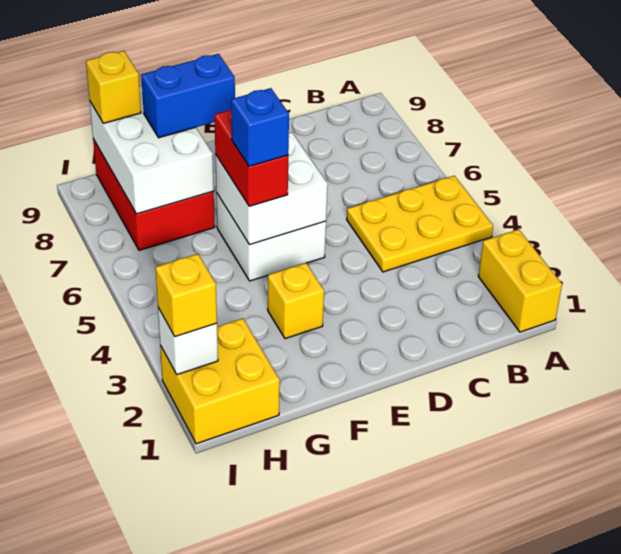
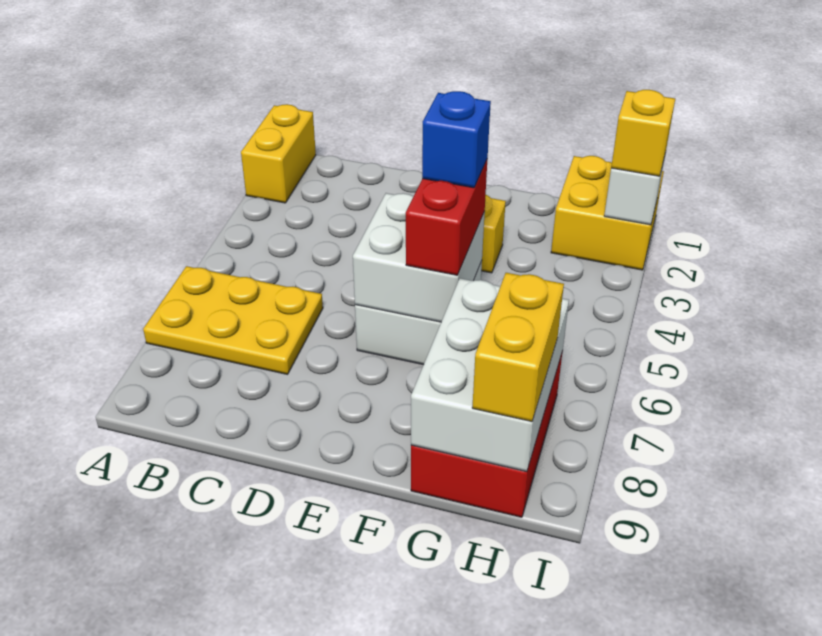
yellow plate A4:C5 level 1 -> yellow plate A6:C7 level 1
blue brick F8:G8 level 3 -> none
yellow brick H9 level 3 -> yellow brick H8:H9 level 3

